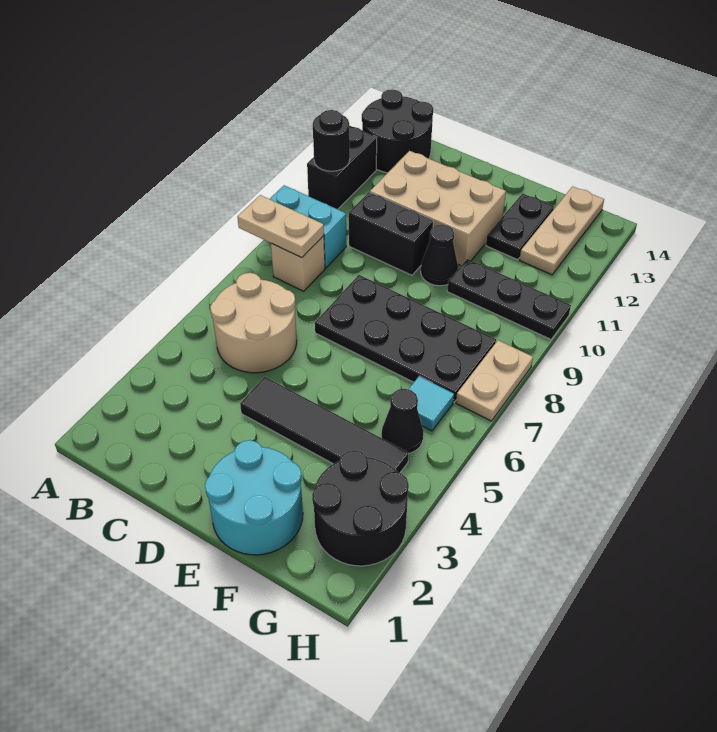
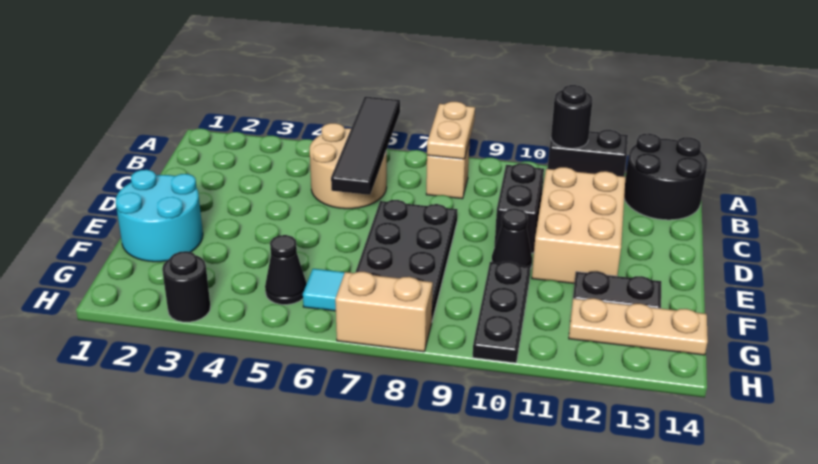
cyan brick A9:B9 level 1 -> none
black tile D4:G4 level 1 -> black tile A6:D6 level 2
black round brick G2:H3 level 1 -> black round brick H3 level 1
tan plate H7:H8 level 1 -> tan brick H7:H8 level 1

